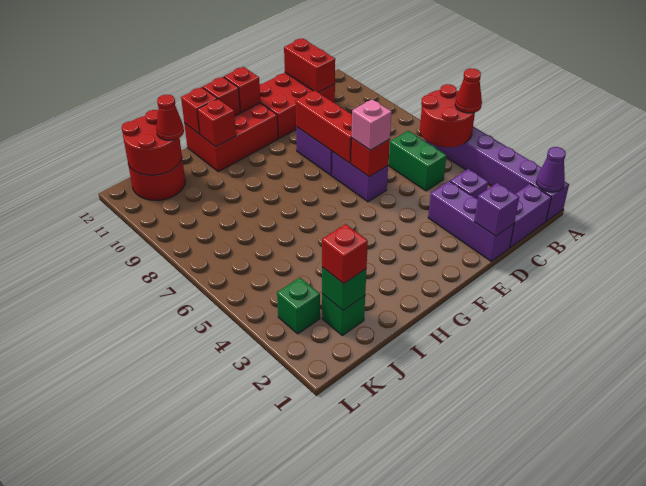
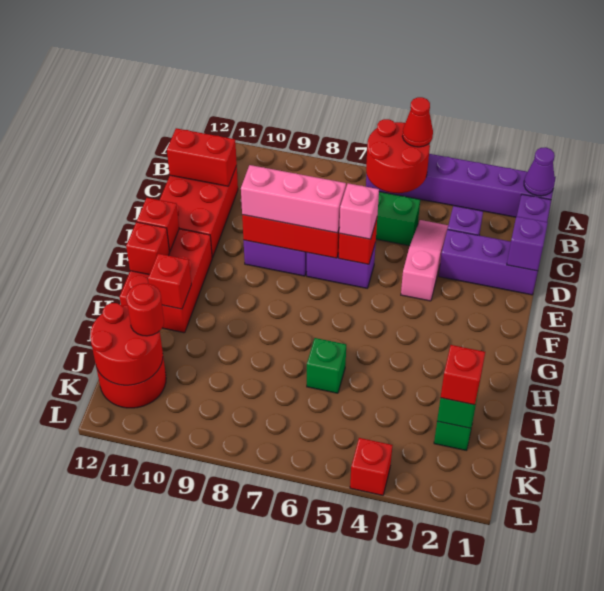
none -> pink slope C4:E4 level 1 top E
none -> pink brick E7:E9 level 3
red brick H12 level 2 -> red brick L4 level 1
red cone J11 level 3 -> red round brick J11 level 3
green brick K3 level 1 -> green brick I6 level 1

